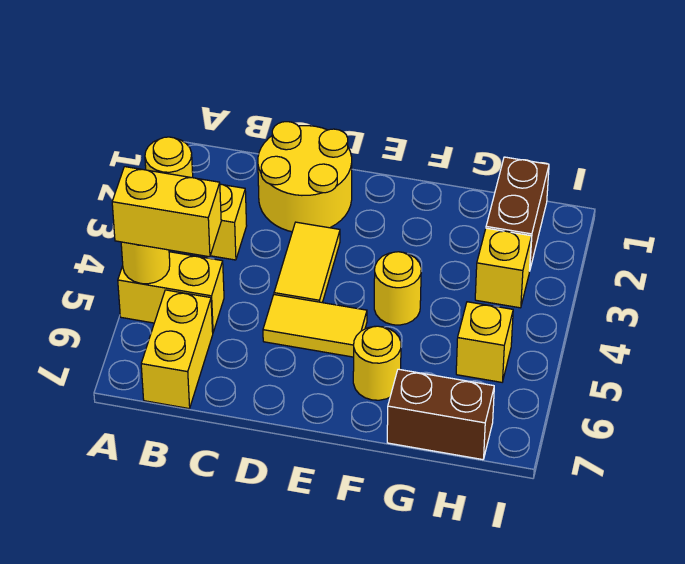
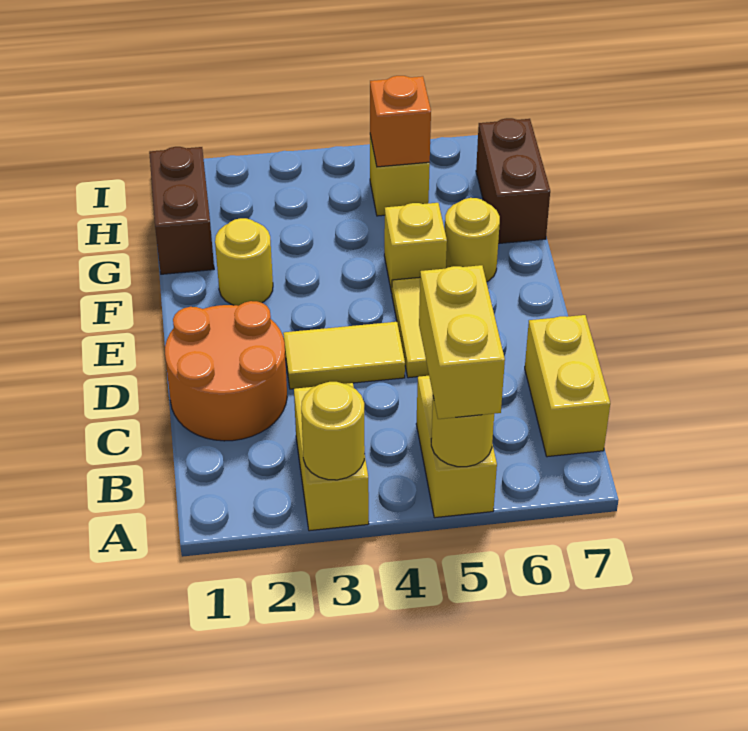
yellow brick B6:B7 level 1 -> yellow brick B7:C7 level 1
yellow round brick C1:D2 level 1 -> orange round brick C1:D2 level 1
yellow round brick F4 level 1 -> yellow round brick F2 level 1
brown brick H1:H2 level 1 -> brown brick G1:H1 level 1
yellow brick H3 level 1 -> yellow brick F5 level 1
none -> orange brick H5 level 2

